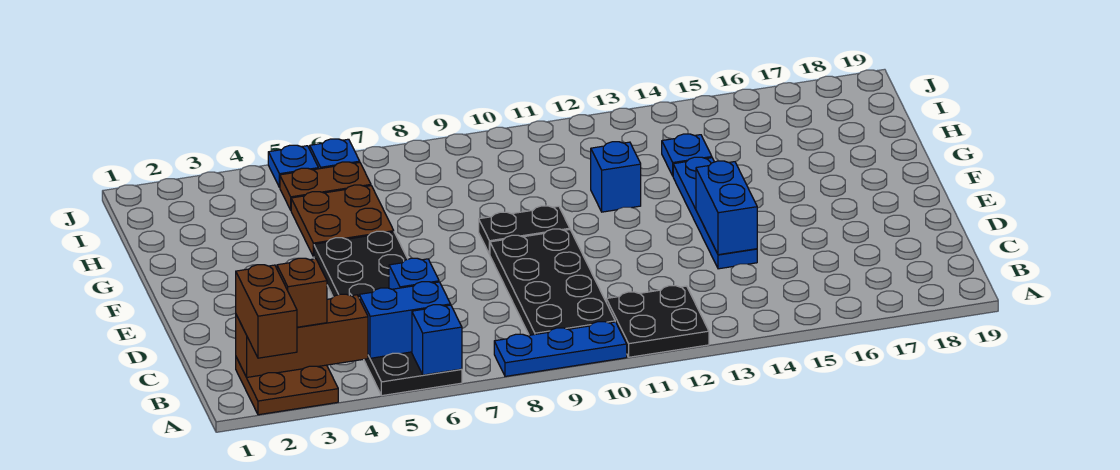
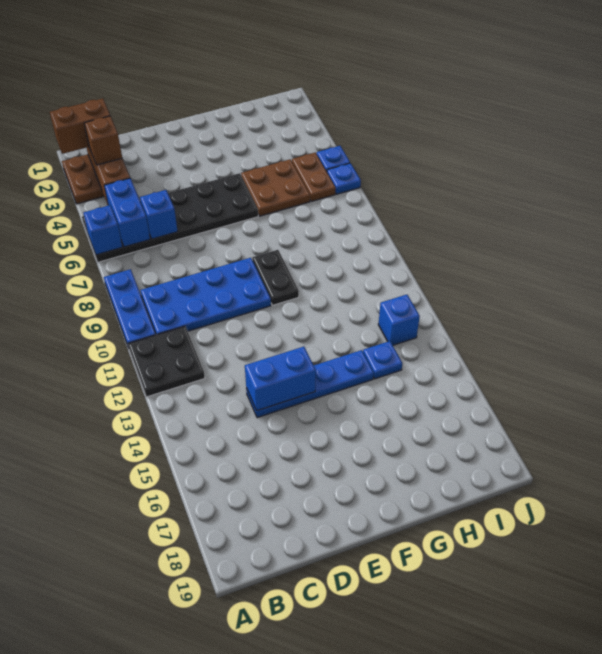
black plate B9:E10 level 1 -> blue plate B9:E10 level 1
blue brick G12 level 1 -> blue brick I13 level 1

